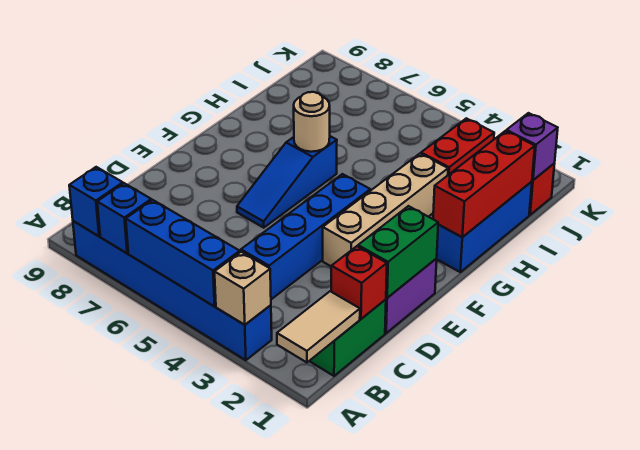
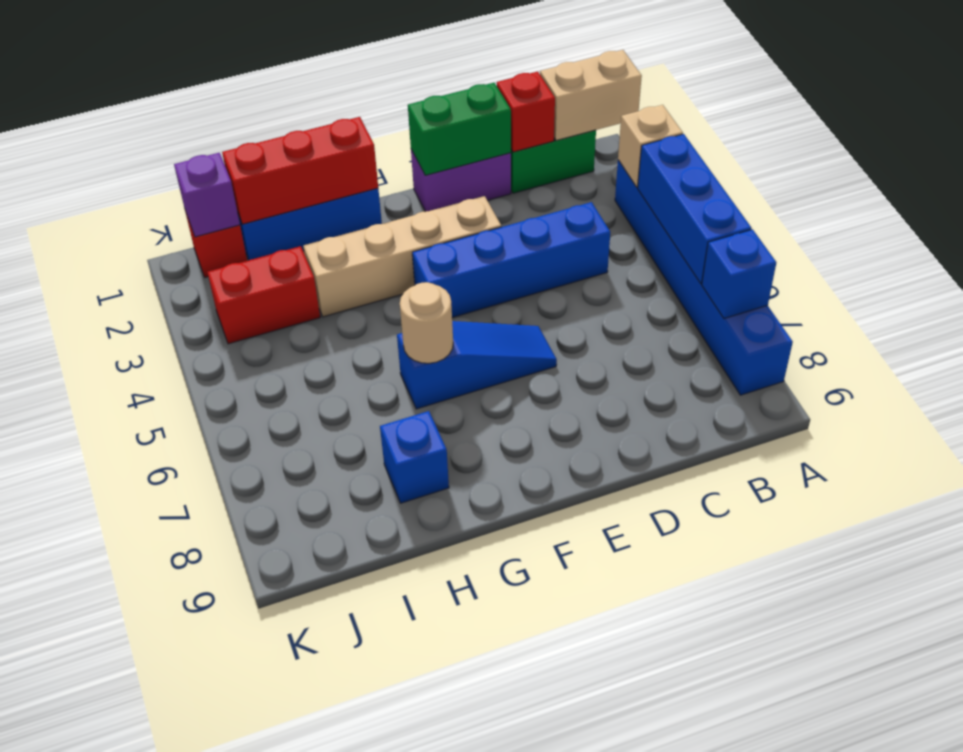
tan tile A1:B1 level 2 -> tan brick A1:B1 level 2
blue brick A8 level 2 -> blue brick H8 level 1

